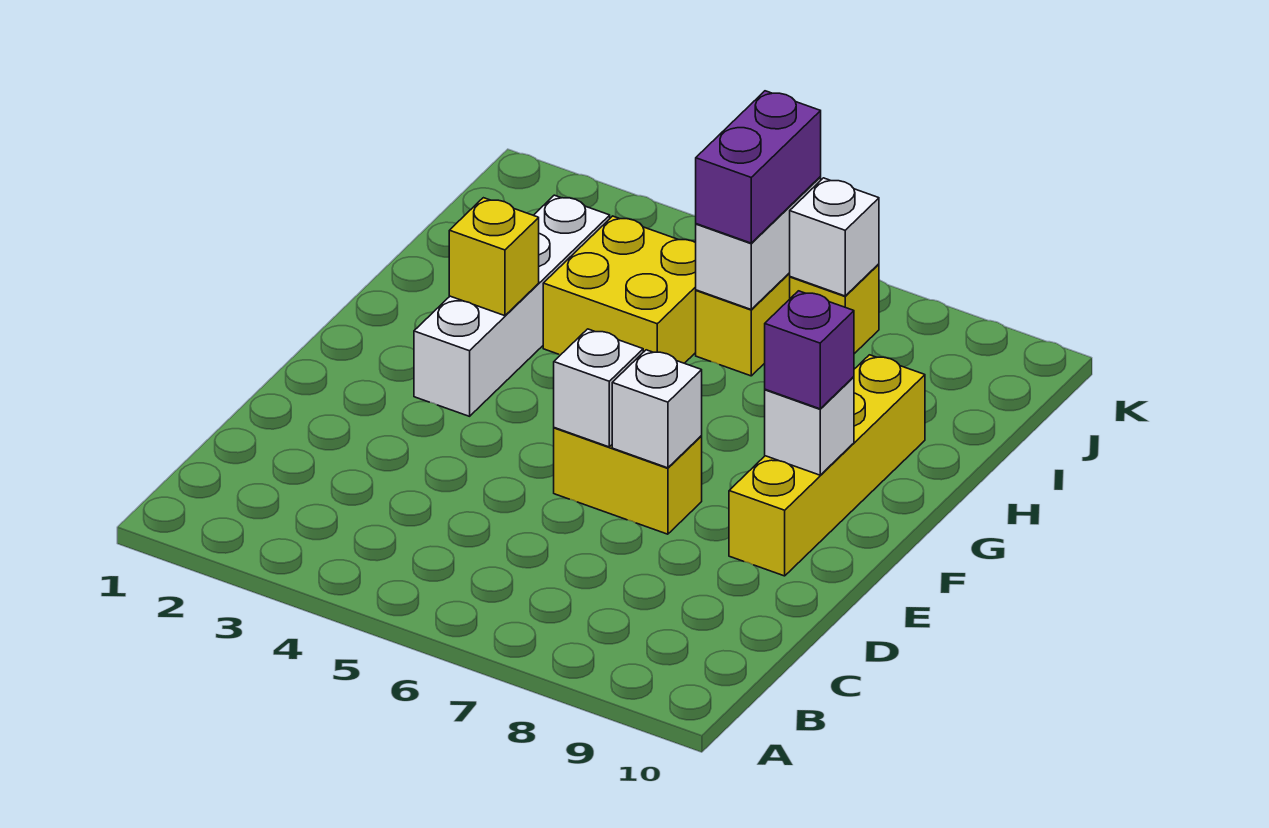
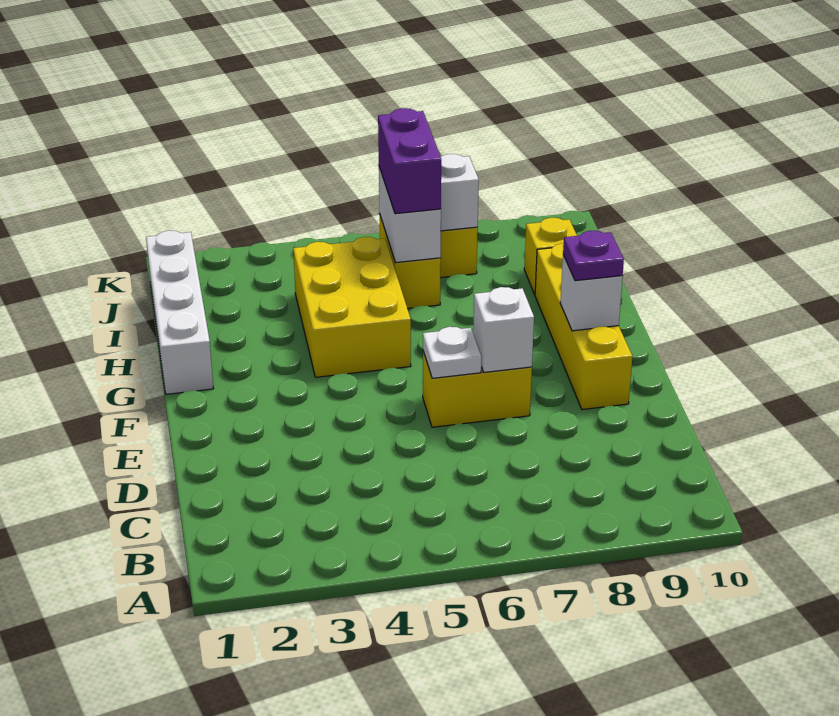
white brick E6 level 2 -> white plate E6 level 2
white brick F3:I3 level 1 -> white brick G1:J1 level 1
purple brick F9 level 3 -> purple plate F9 level 3
yellow brick G3 level 2 -> yellow brick I9 level 1
yellow brick H4:I5 level 1 -> yellow brick G4:I5 level 1

